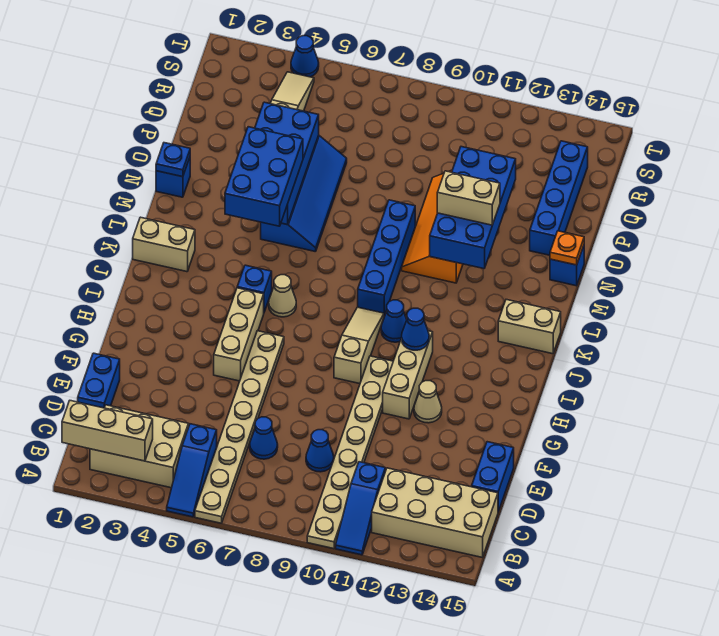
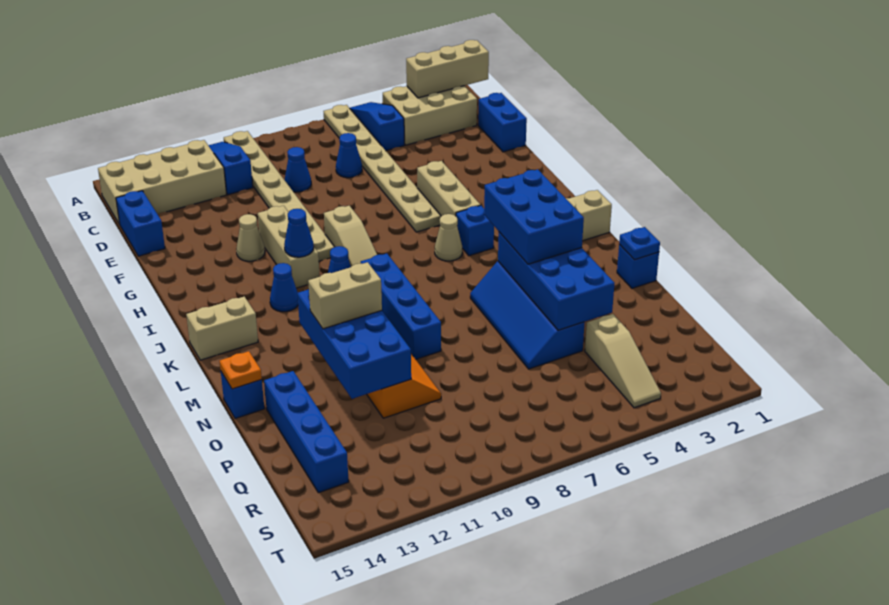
blue cone T4 level 1 -> blue cone J12 level 1

